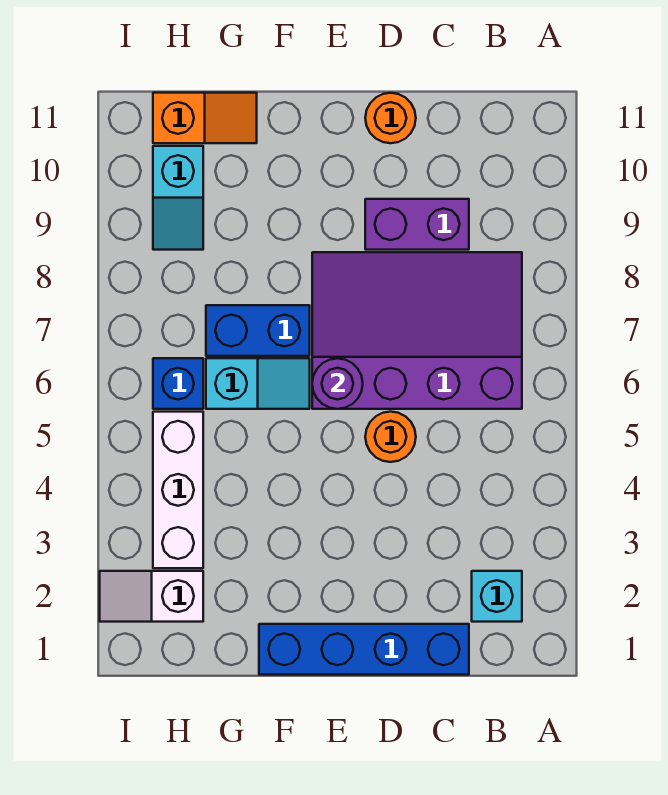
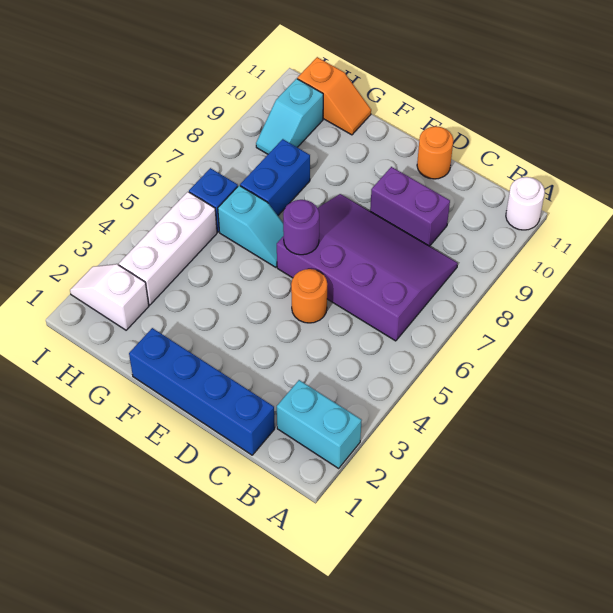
none -> white round brick A11 level 1
cyan brick B2 level 1 -> cyan brick A2:B2 level 1
blue brick F7:G7 level 1 -> blue brick G7:G8 level 1

